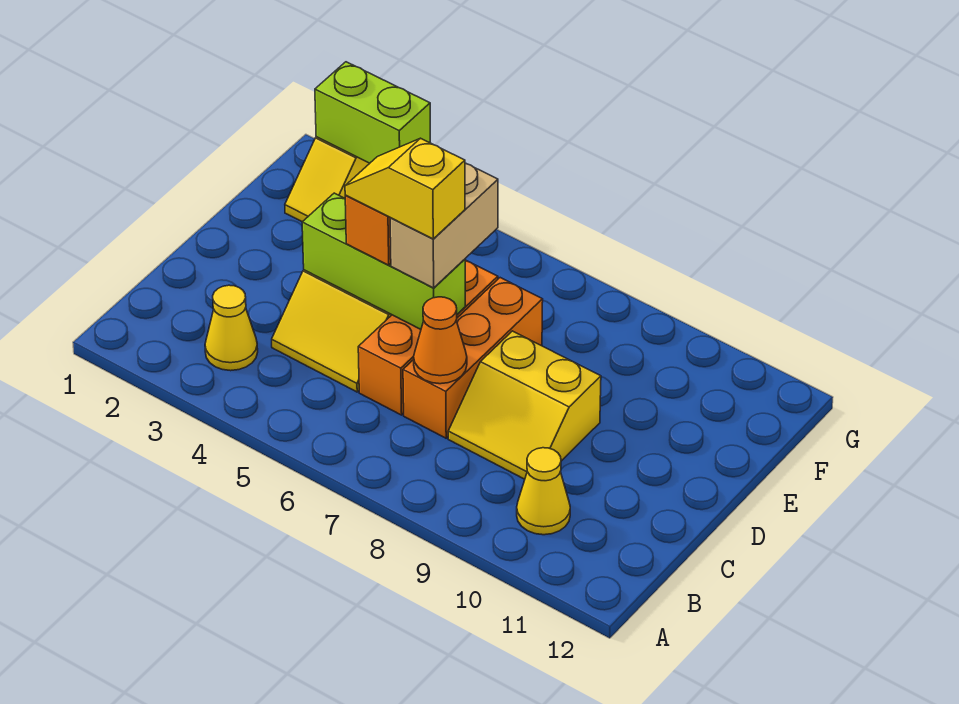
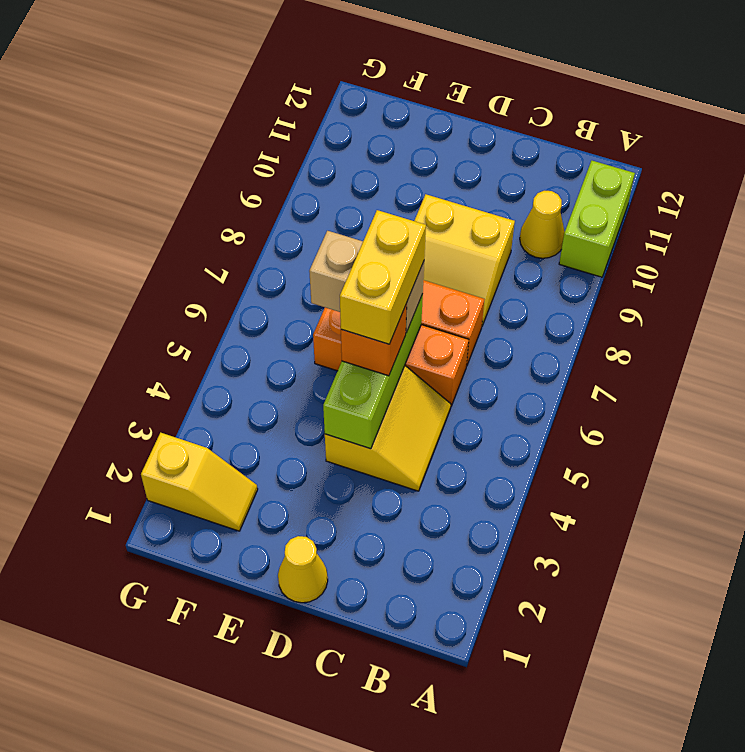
yellow cone B3 level 1 -> yellow cone D1 level 1
orange cone C7 level 2 -> none
yellow slope C8:D9 level 1 top D -> yellow slope C8:D9 level 1 top 9
yellow slope D5:D6 level 4 top 6 -> yellow brick D5:D6 level 4
lime brick G2:G3 level 2 -> lime brick A10:A11 level 1

